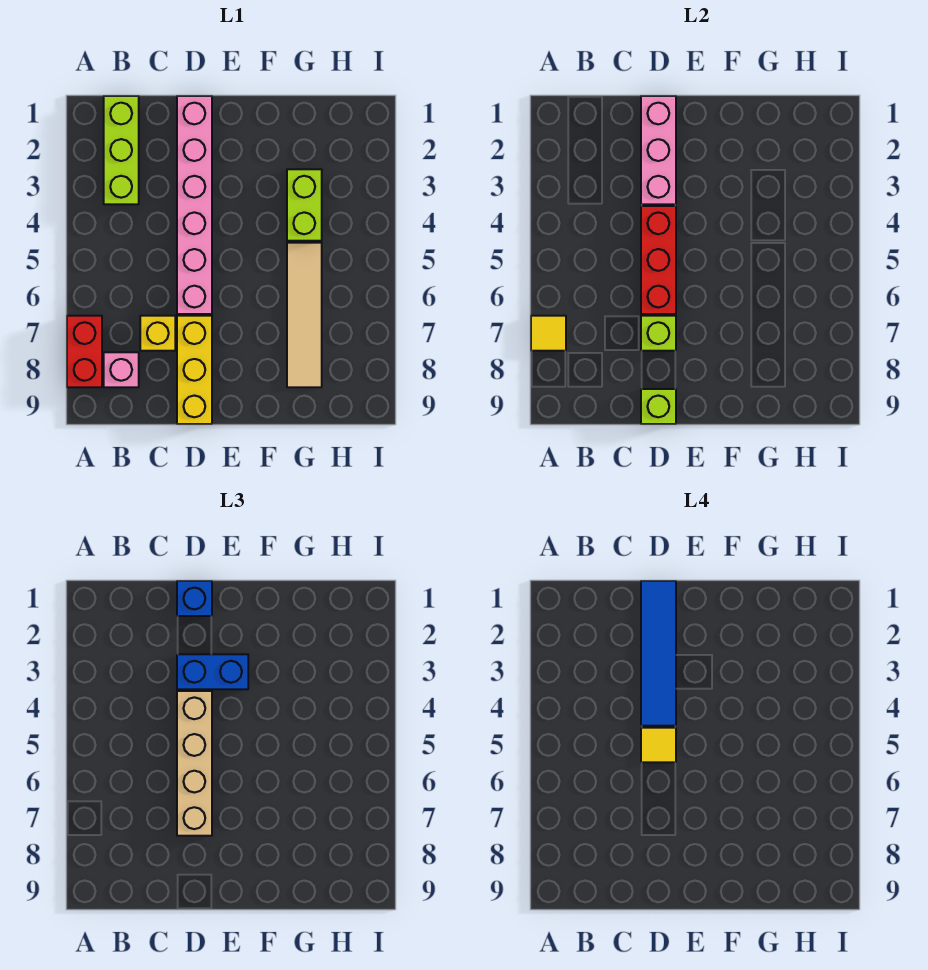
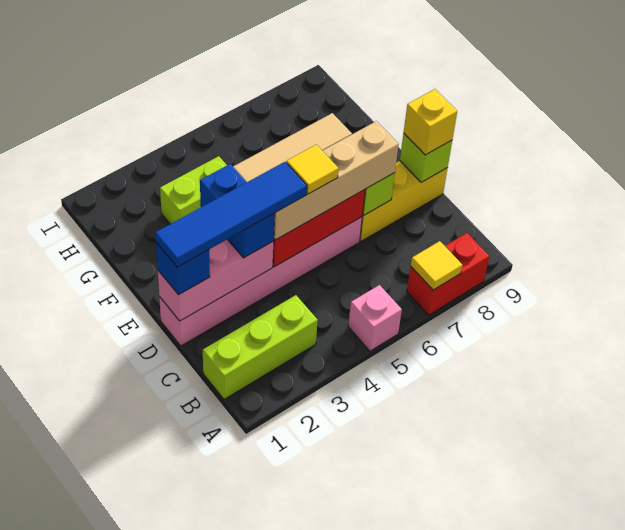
pink brick B8 level 1 -> pink brick A5 level 1
yellow brick C7 level 1 -> yellow brick D9 level 3

